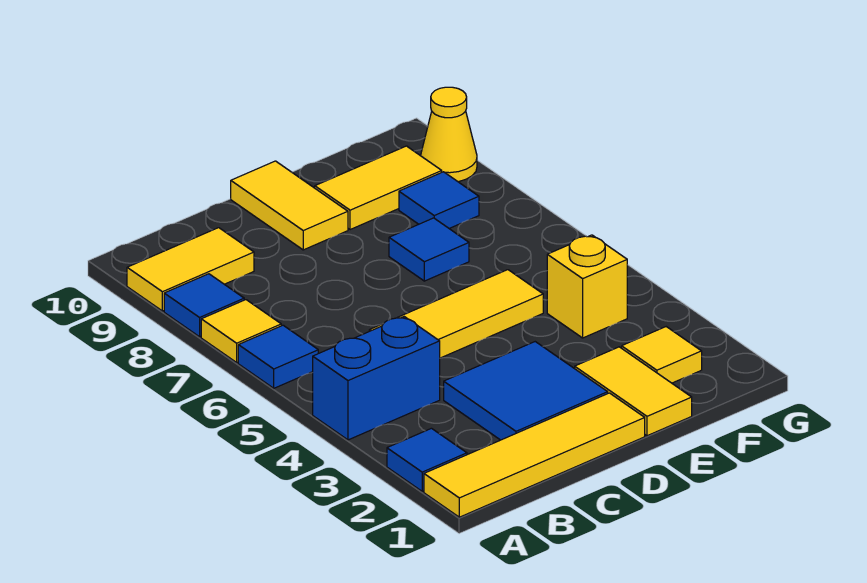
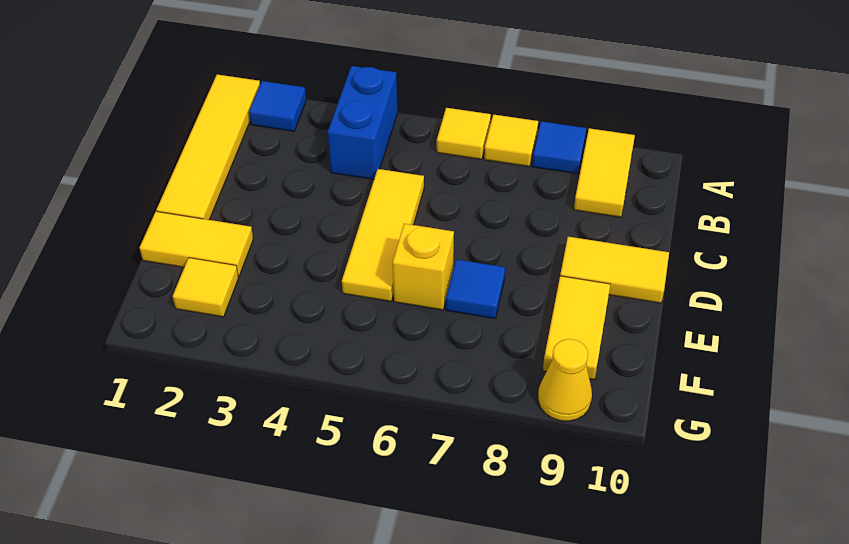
blue tile A6 level 1 -> yellow tile A6 level 1
blue tile C2:D3 level 1 -> none
yellow brick F4 level 1 -> yellow brick E6 level 1
blue tile F8 level 1 -> none

